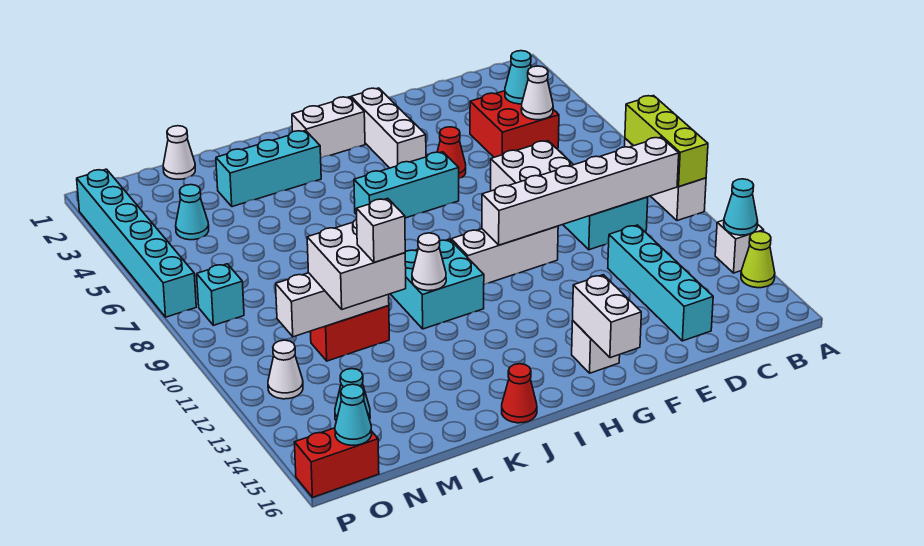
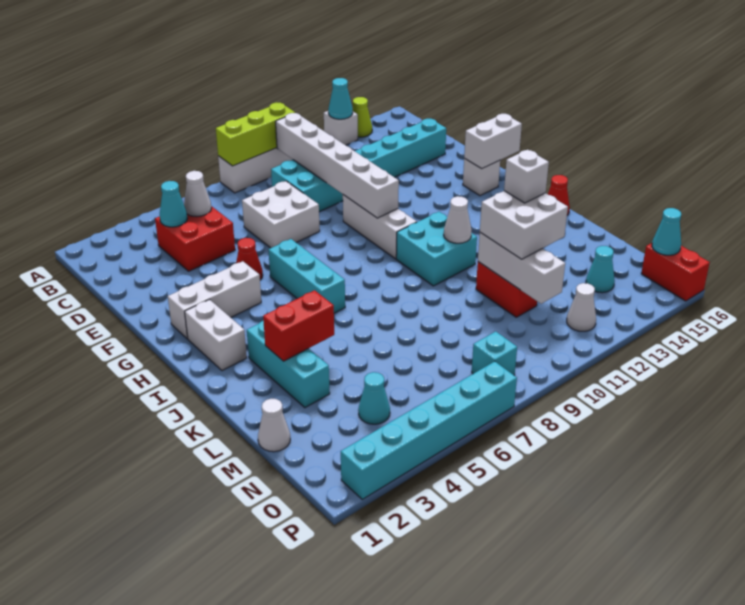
none -> red brick K3:K4 level 2

